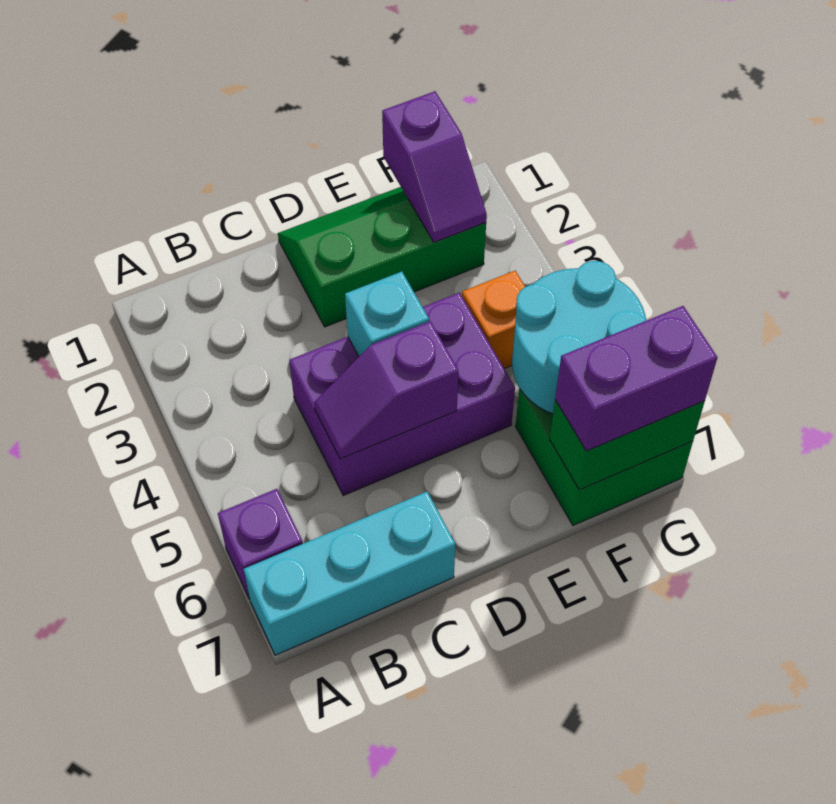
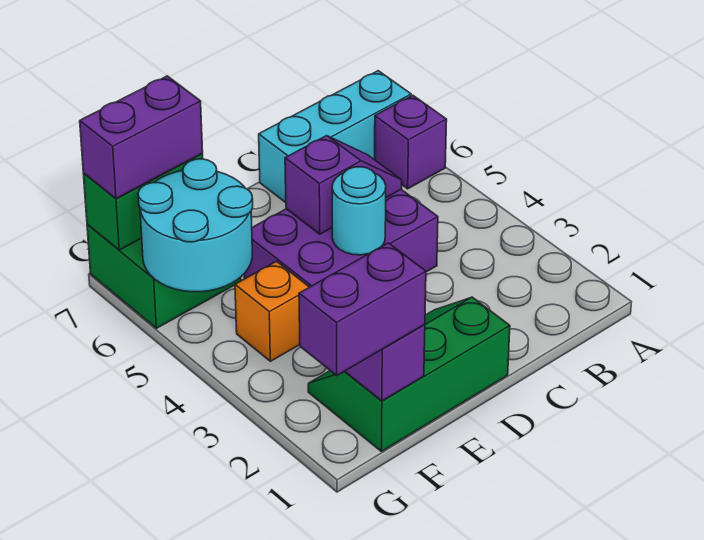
green slope D1:F2 level 1 top 2 -> green slope D1:F2 level 1 top 1
cyan brick D4 level 2 -> cyan round brick D4 level 2
none -> purple brick F1:G1 level 3

